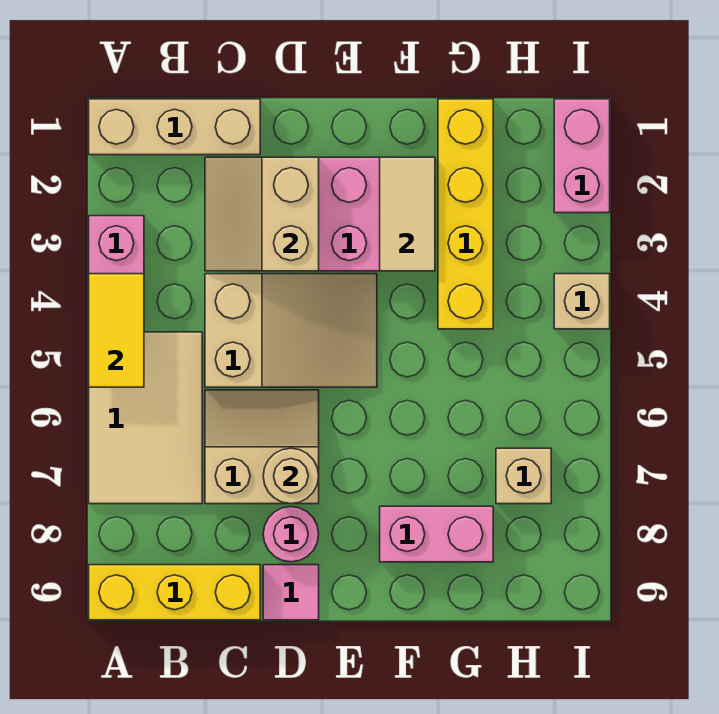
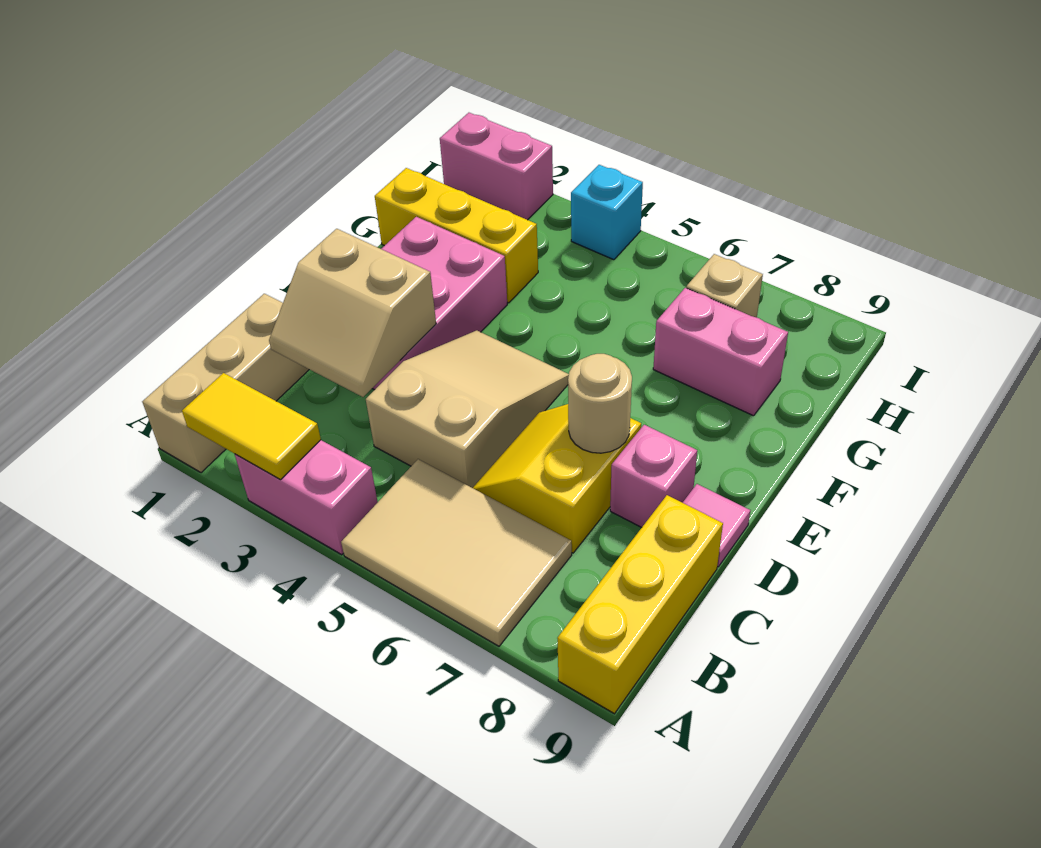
yellow tile A4:A5 level 2 -> yellow tile A2:A3 level 2
tan slope C6:D7 level 1 top 7 -> yellow slope C6:D7 level 1 top 7
pink round brick D8 level 1 -> pink brick D8 level 1
tan tile F2:F3 level 2 -> none
pink brick F8:G8 level 1 -> pink brick G7:G8 level 1
yellow brick G1:G4 level 1 -> yellow brick G1:G3 level 1
tan brick I4 level 1 -> cyan brick I4 level 1

